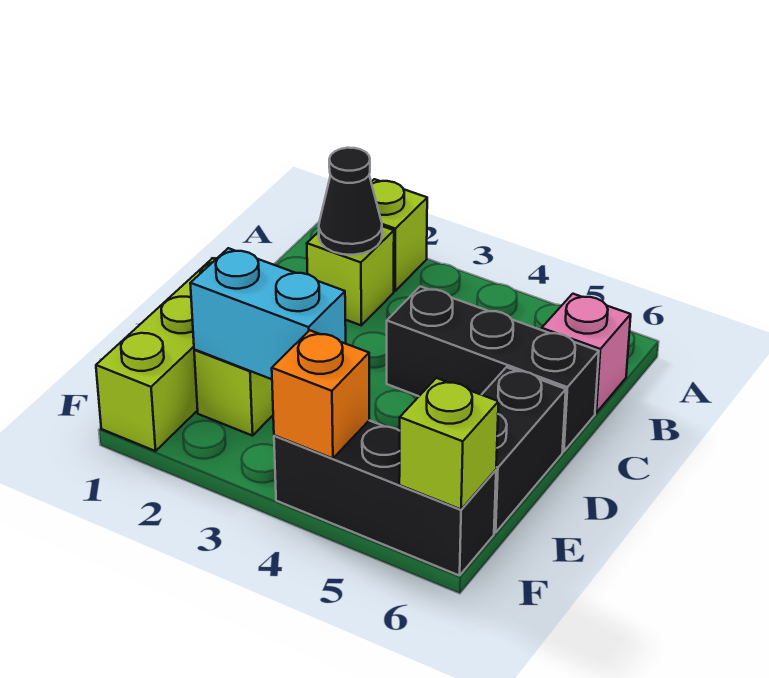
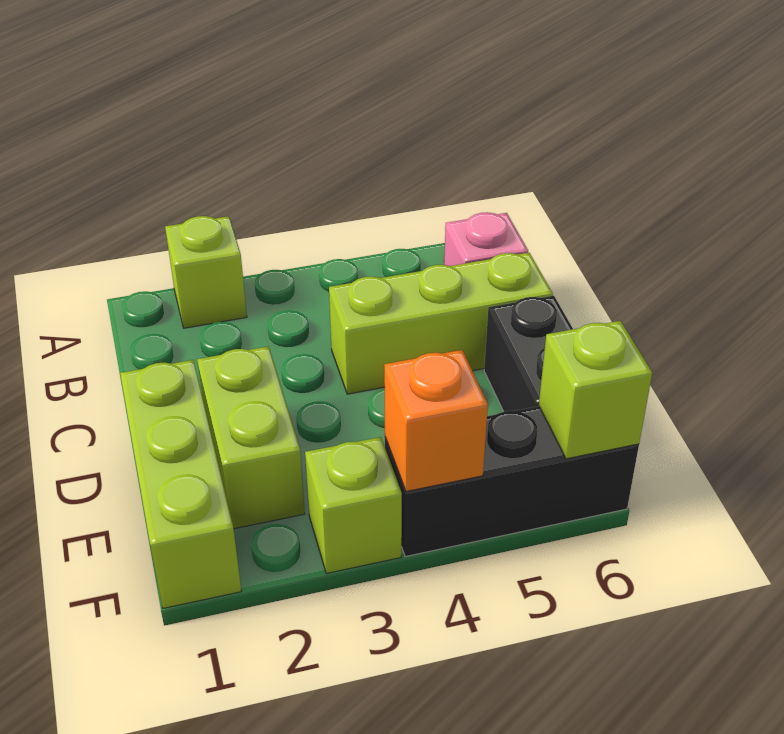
lime brick B2 level 1 -> lime brick F3 level 1
black cone B2 level 2 -> none
black brick C4:C6 level 1 -> lime brick C4:C6 level 1
cyan brick E2:E3 level 2 -> none

